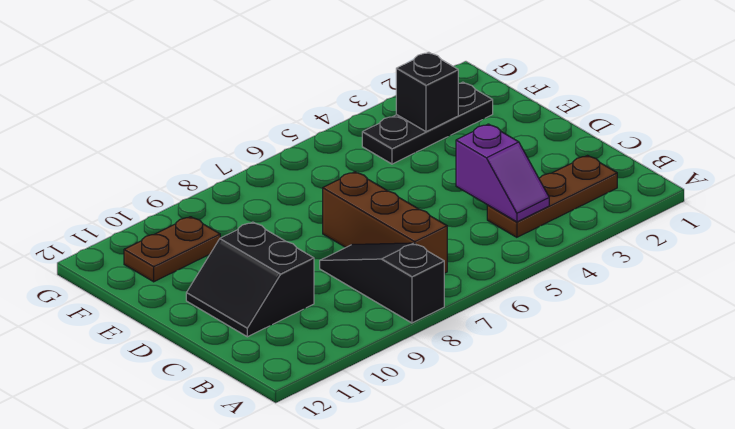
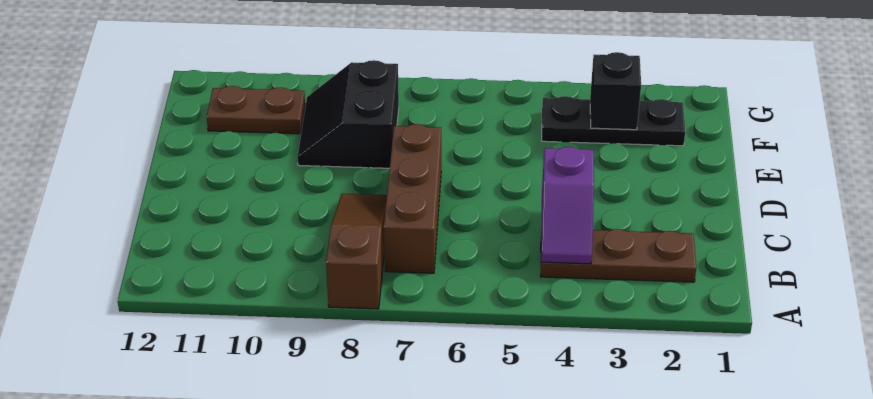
black slope A8:C8 level 1 top A -> brown slope A8:C8 level 1 top A
black slope C10:D11 level 1 top 10 -> black slope E8:F9 level 1 top 8

